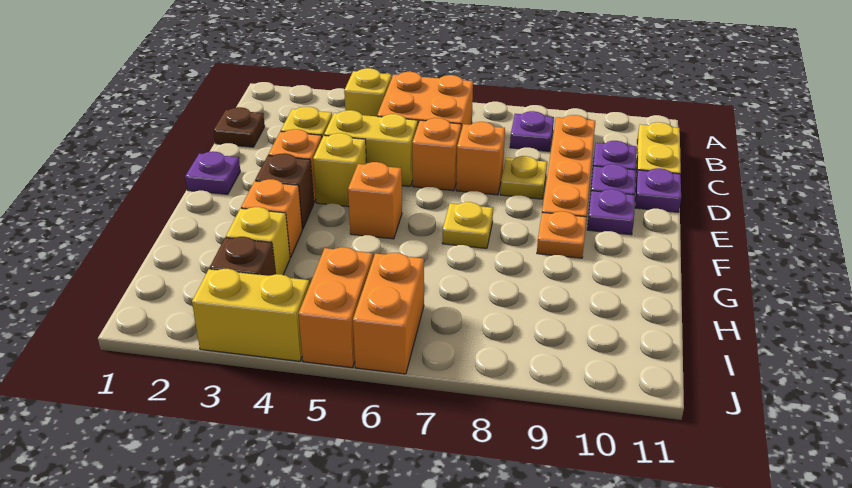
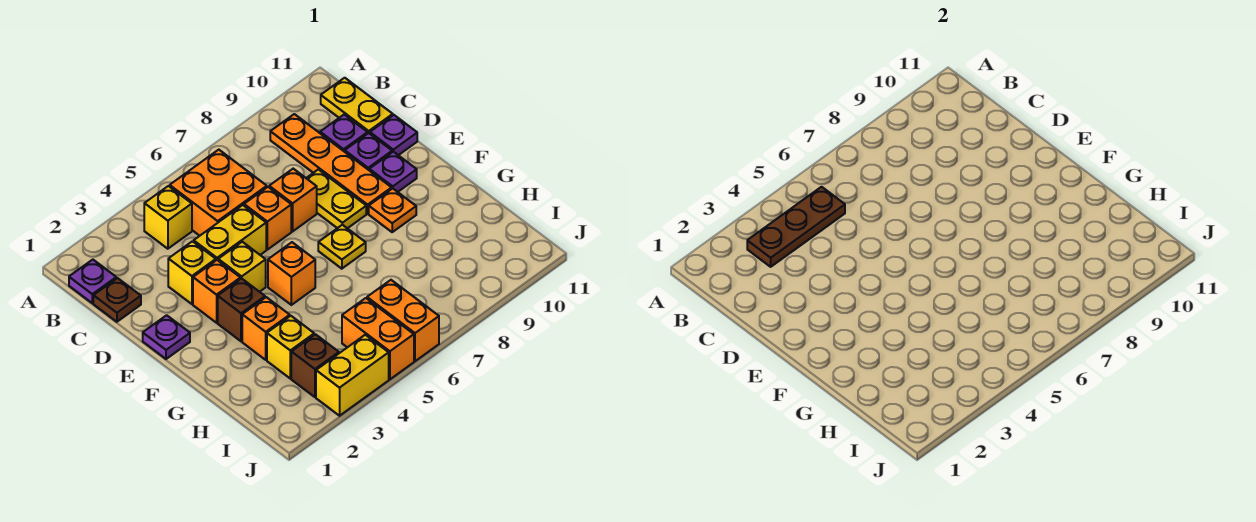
none -> brown plate B3:B5 level 2
purple plate B8 level 1 -> purple plate B1 level 1
yellow plate D8 level 1 -> yellow plate D8:E8 level 1

